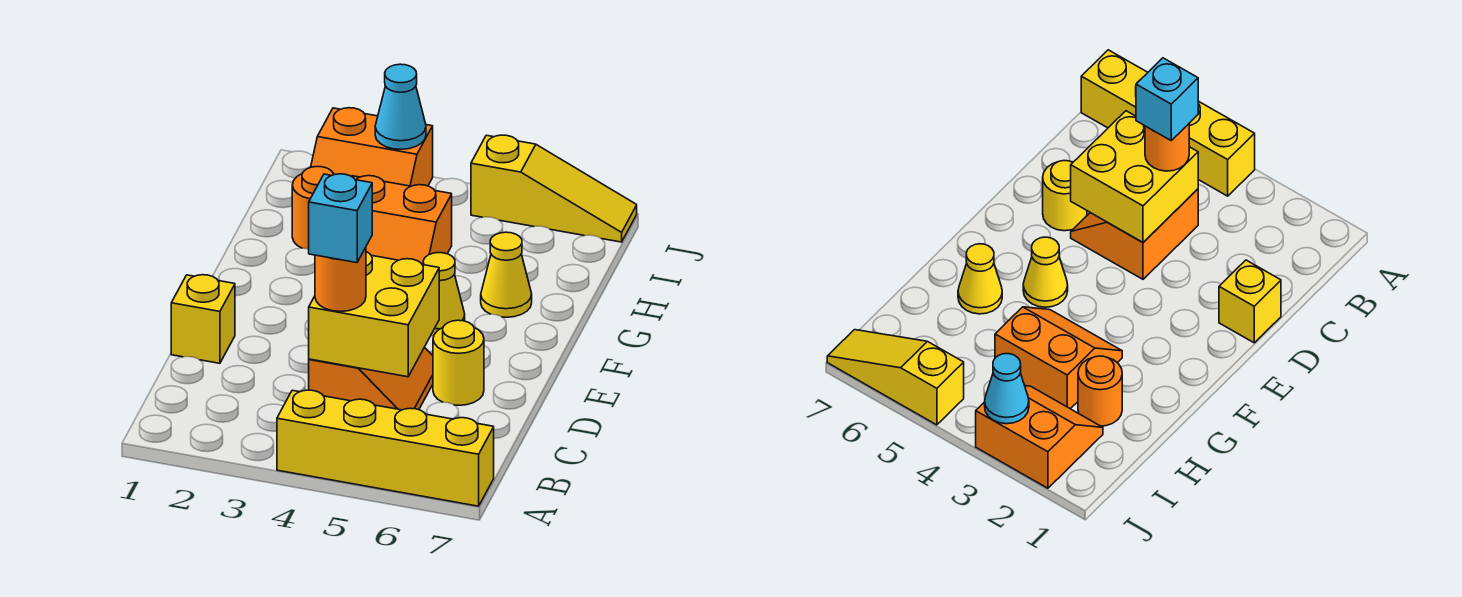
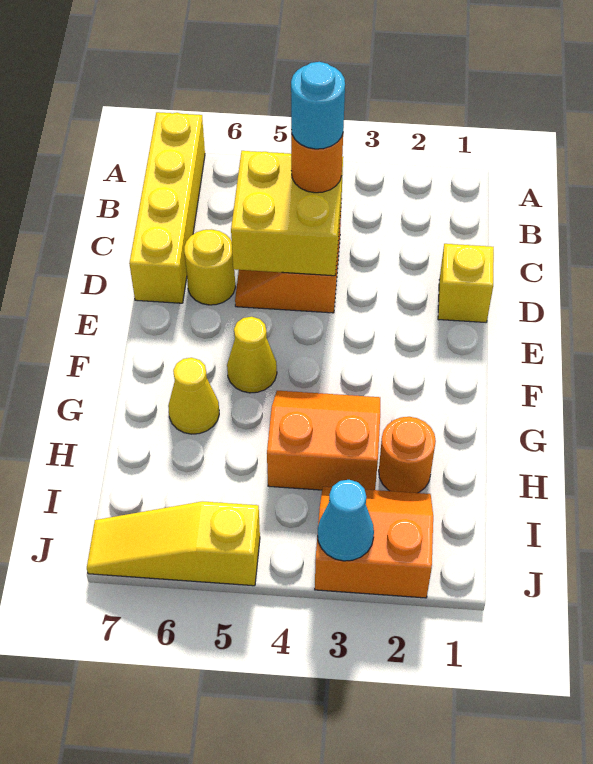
yellow brick A4:A7 level 1 -> yellow brick A7:D7 level 1
cyan brick C4 level 4 -> cyan round brick C4 level 4

